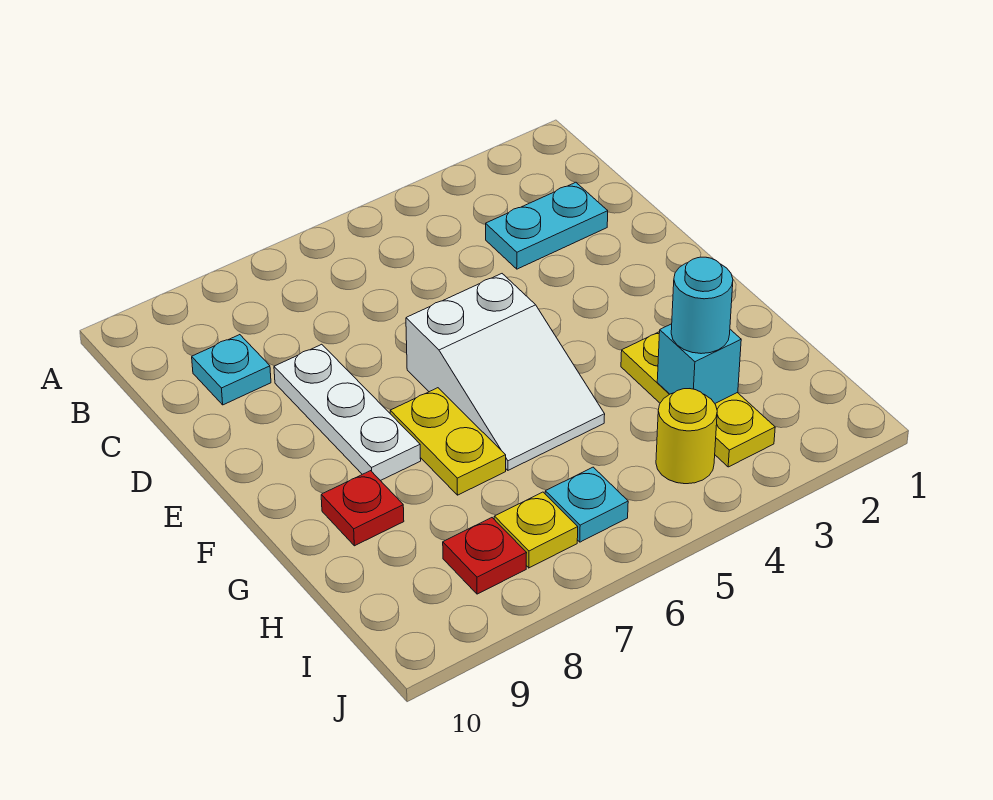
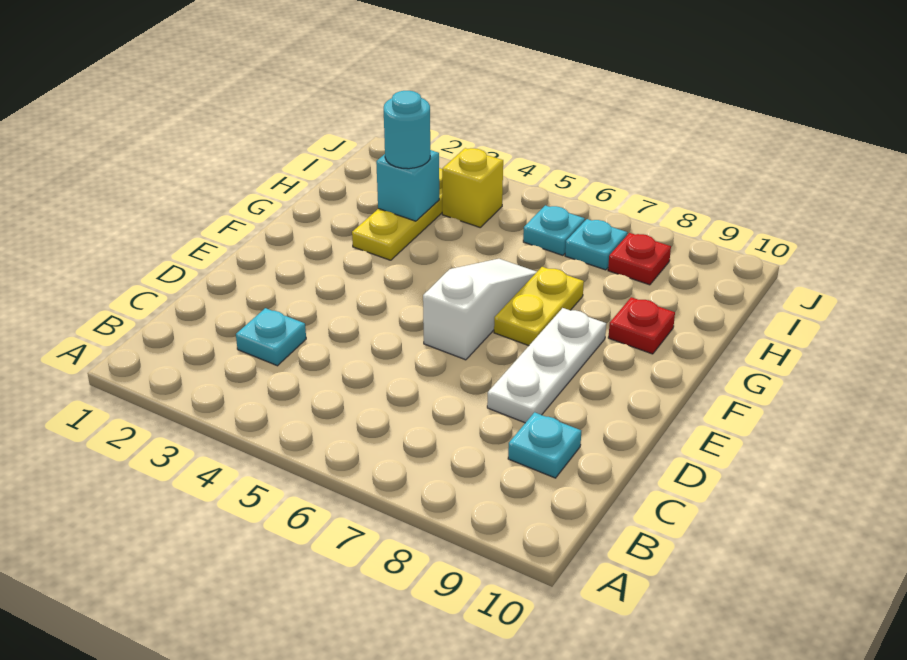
cyan plate C2:C3 level 1 -> cyan plate C3 level 1
white slope E5:G6 level 1 top E -> white slope E6:G6 level 1 top E
yellow round brick I4 level 1 -> yellow brick I4 level 1
yellow plate I7 level 1 -> cyan plate I7 level 1

